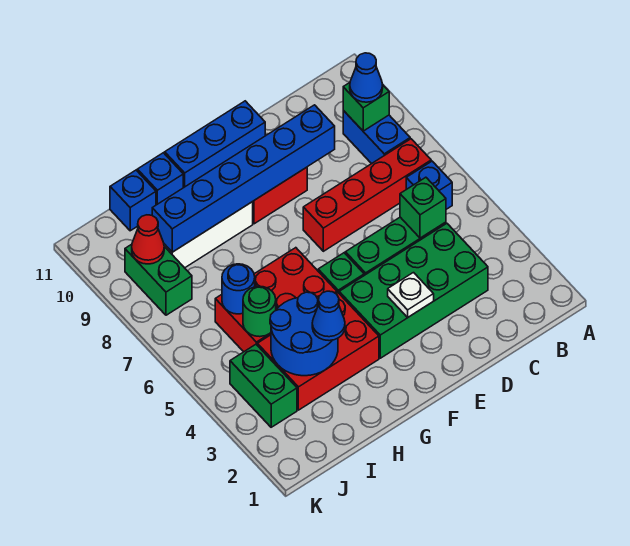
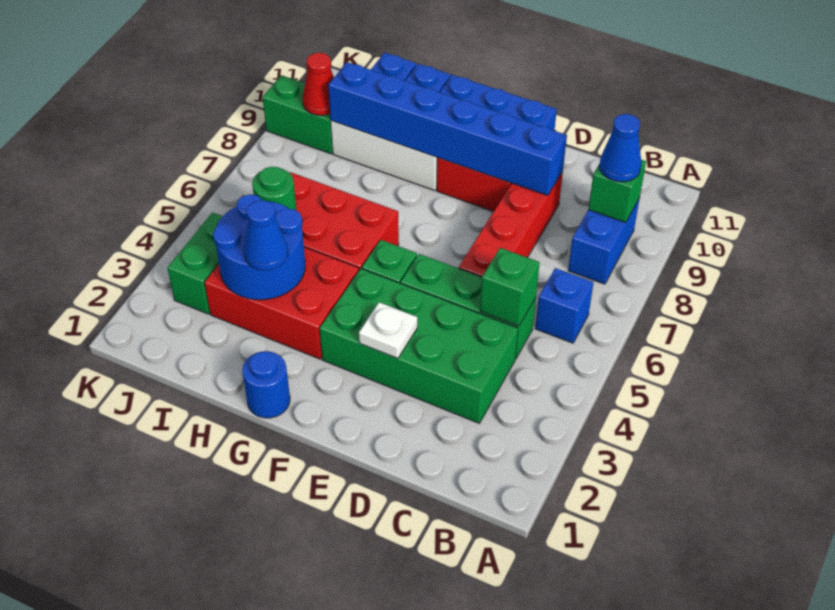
red brick B7:E7 level 1 -> red brick D6:D9 level 1
blue round brick I6 level 2 -> blue round brick G1 level 1
green brick J8:J9 level 1 -> green brick J9:K9 level 1

